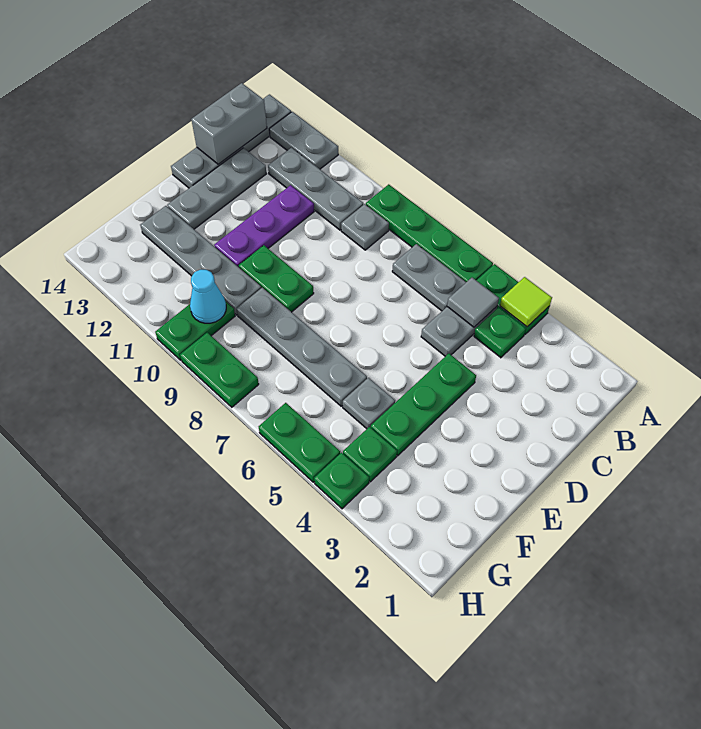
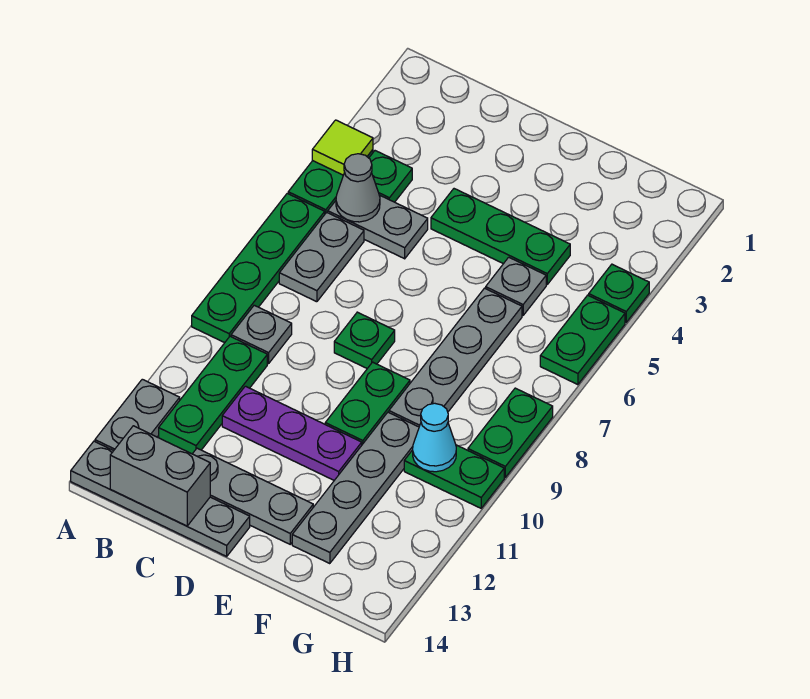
grey tile B5 level 2 -> grey cone B5 level 2
grey plate B10:B12 level 1 -> green plate B10:B12 level 1
green plate G4 level 1 -> green plate D8 level 1

